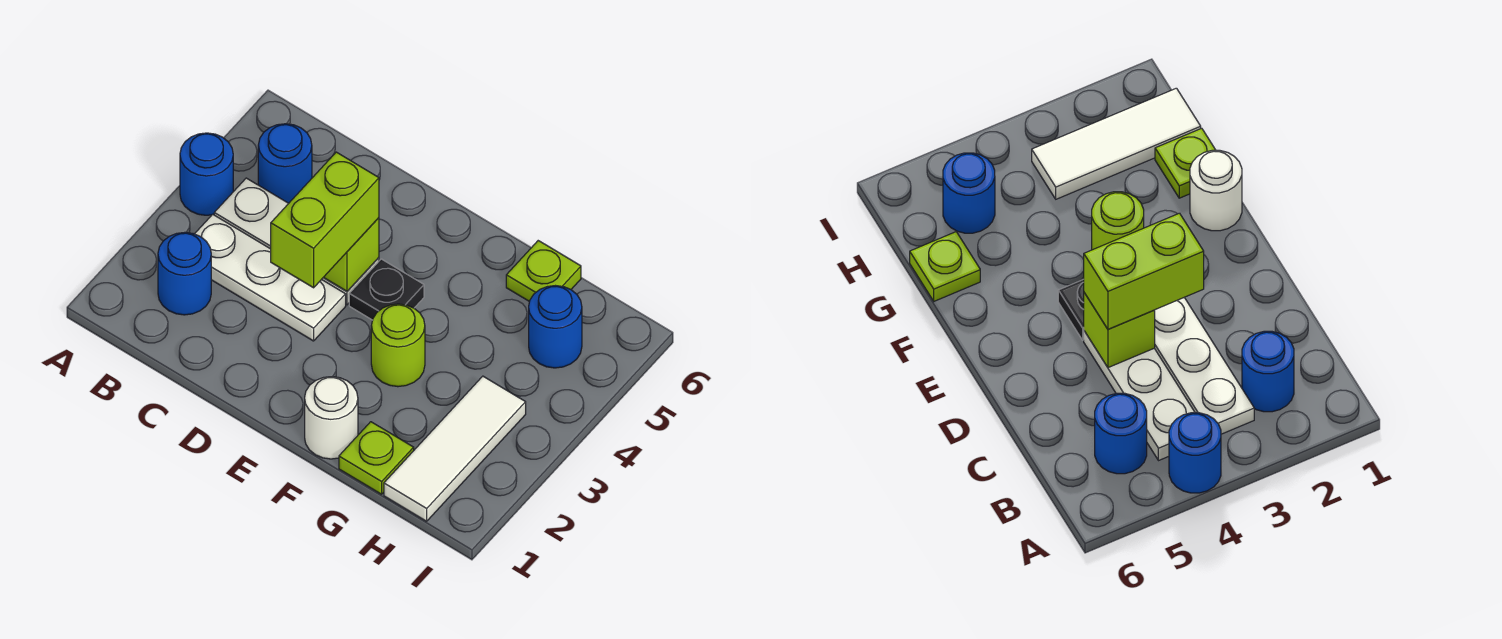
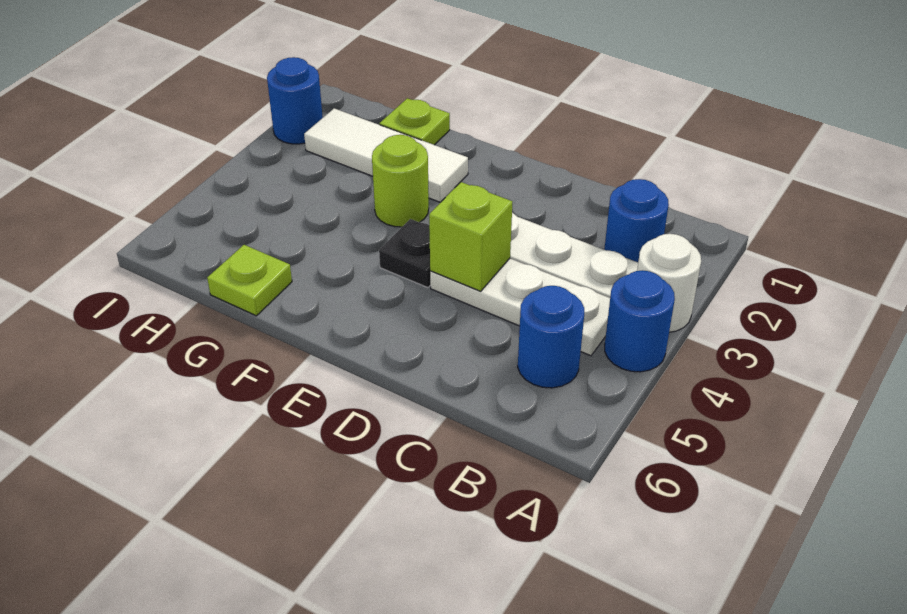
lime brick D3:D4 level 3 -> none
white round brick F1 level 1 -> white round brick A3 level 1
white tile H1:H3 level 1 -> white tile F2:H2 level 1
blue round brick H5 level 1 -> blue round brick I2 level 1

